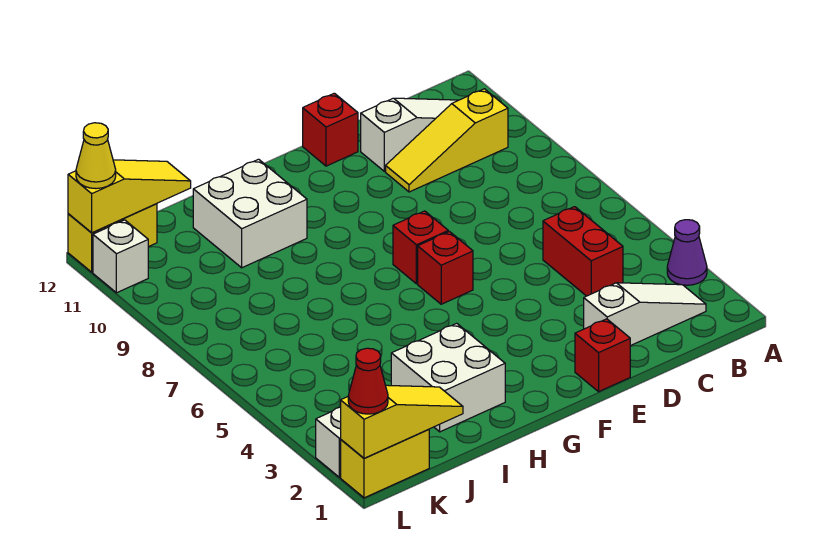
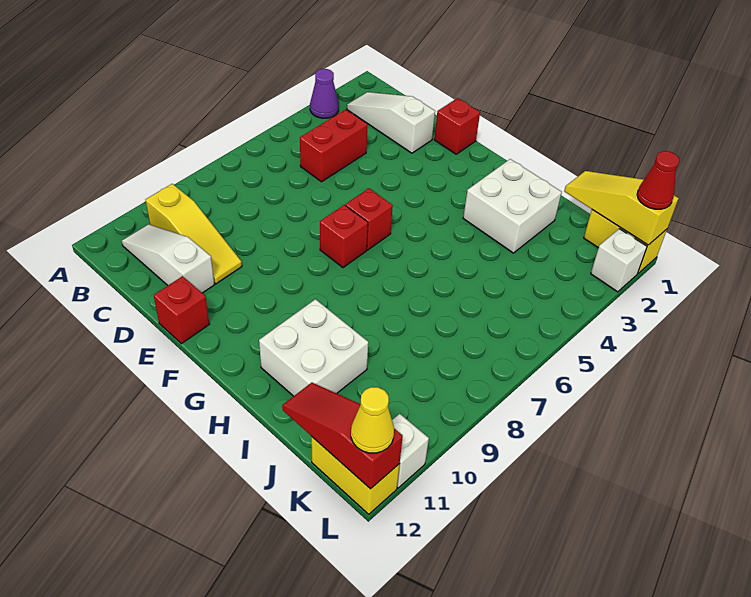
yellow slope J12:L12 level 2 top L -> red slope J12:L12 level 2 top L

